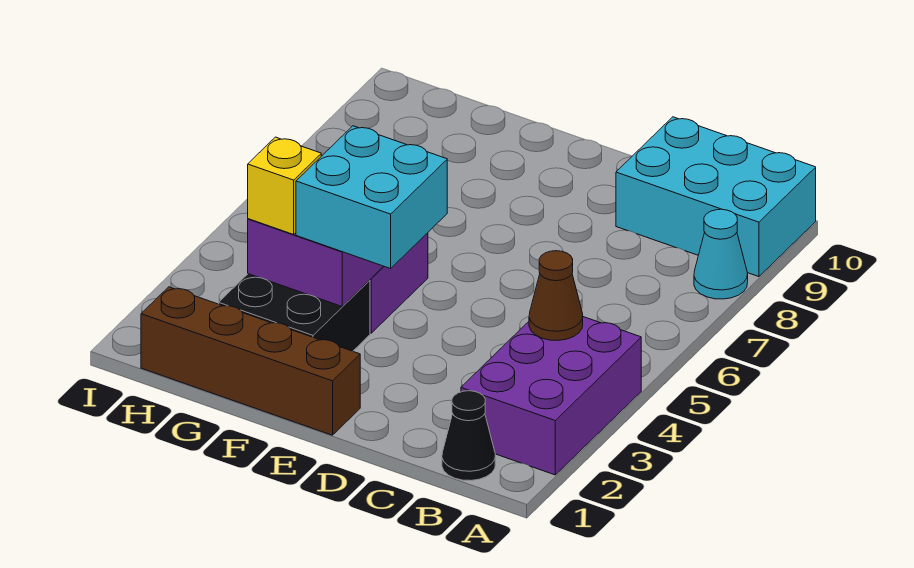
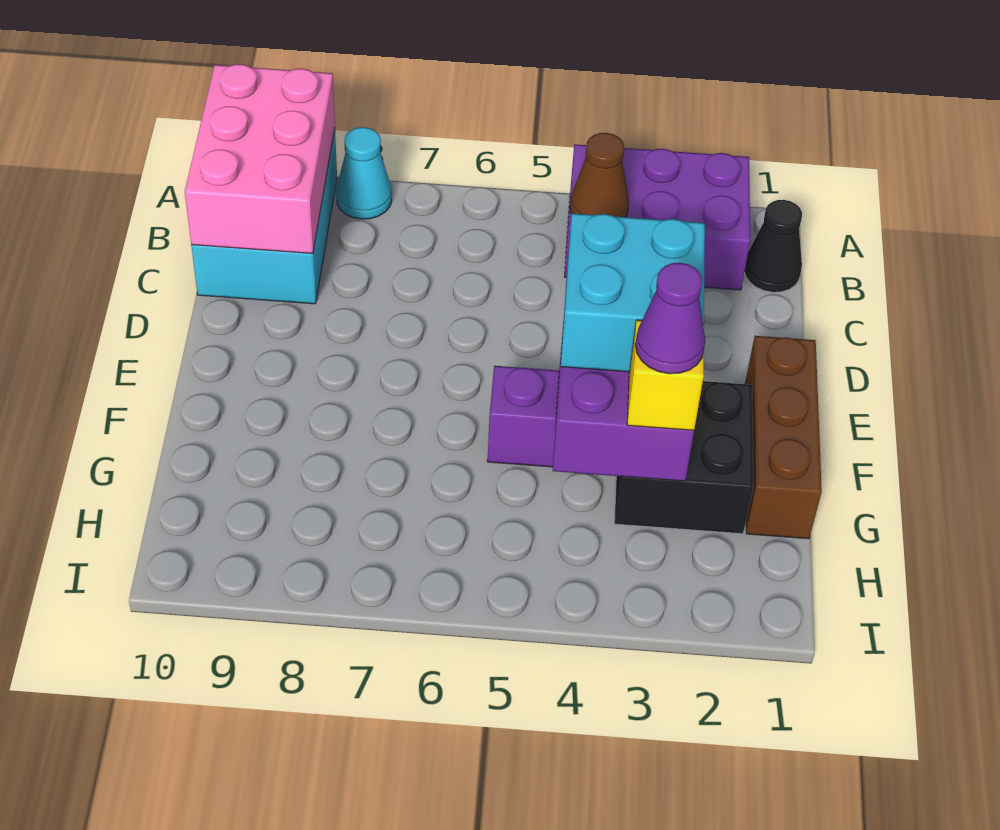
none -> pink brick A9:C10 level 2
brown brick E1:H1 level 1 -> brown brick E1:G1 level 1
none -> purple cone G3 level 4

